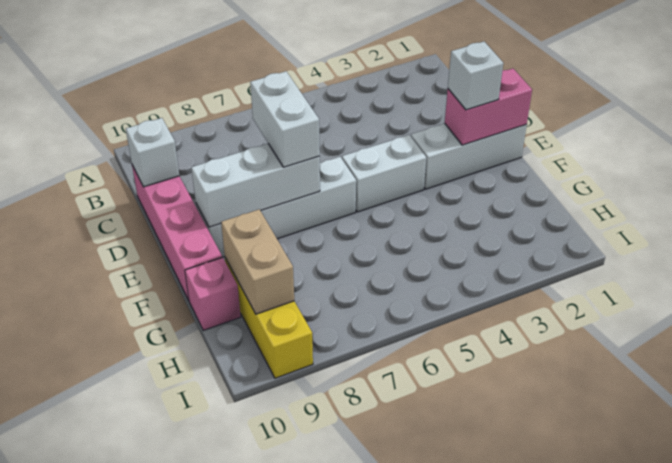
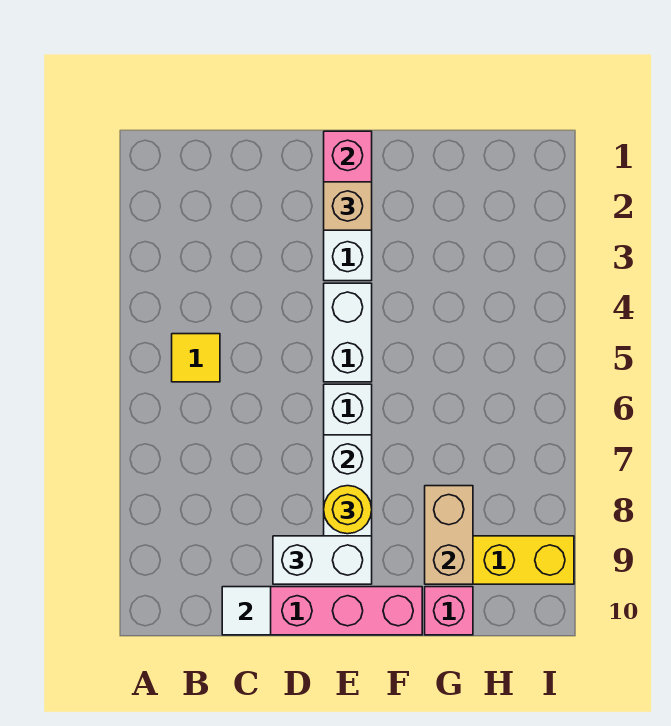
none -> yellow tile B5 level 1
white brick C10 level 2 -> white tile C10 level 2
white brick D7:E7 level 3 -> white brick D9:E9 level 3
white brick E2 level 3 -> tan brick E2 level 3
none -> yellow round brick E8 level 3
tan brick G9:H9 level 2 -> tan brick G8:G9 level 2

